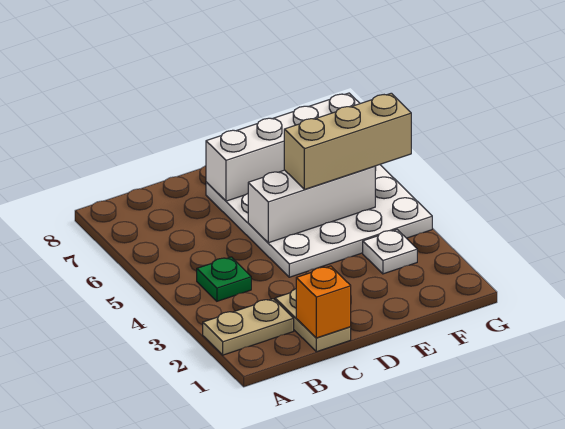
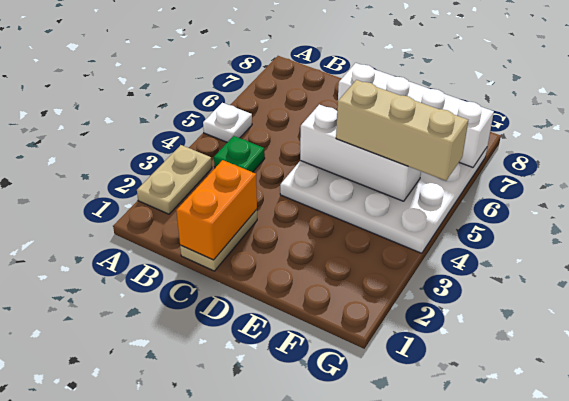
tan plate A2:B2 level 1 -> tan plate A2:A3 level 1
orange brick C1 level 2 -> orange brick C1:C2 level 2
white plate F3 level 1 -> white plate A5 level 1

